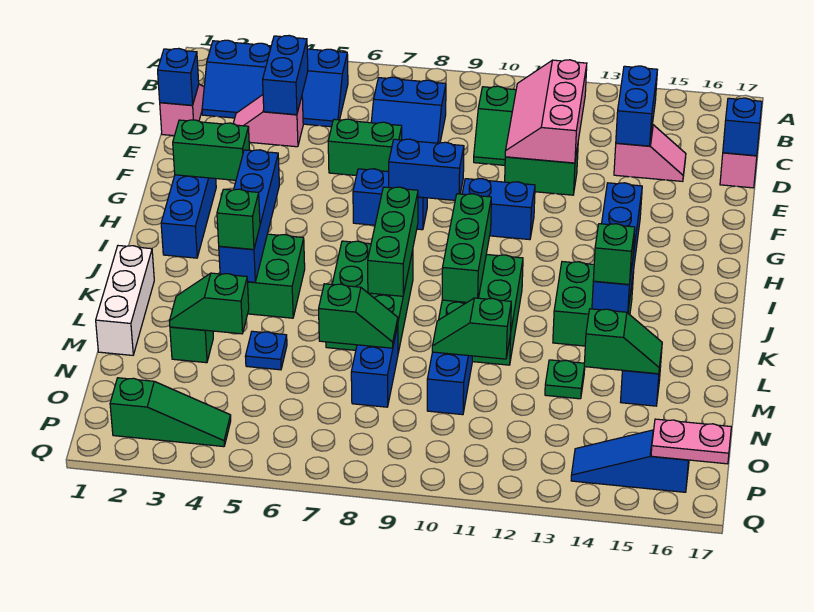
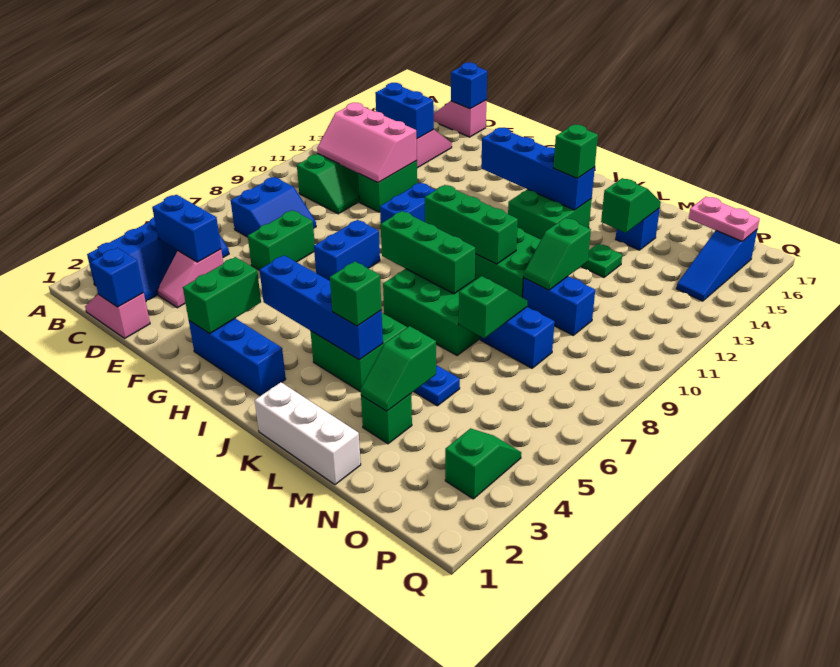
blue brick G8:G9 level 2 -> none
green slope P2:P4 level 1 top 2 -> green slope P3:P4 level 1 top 3
pink plate P16:P17 level 2 -> pink plate O16:P16 level 2

